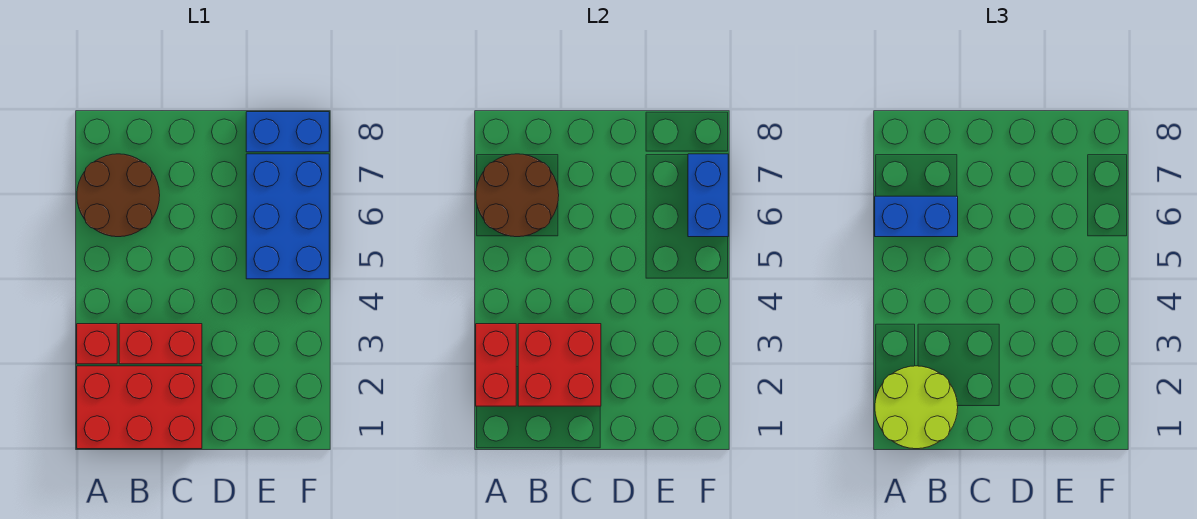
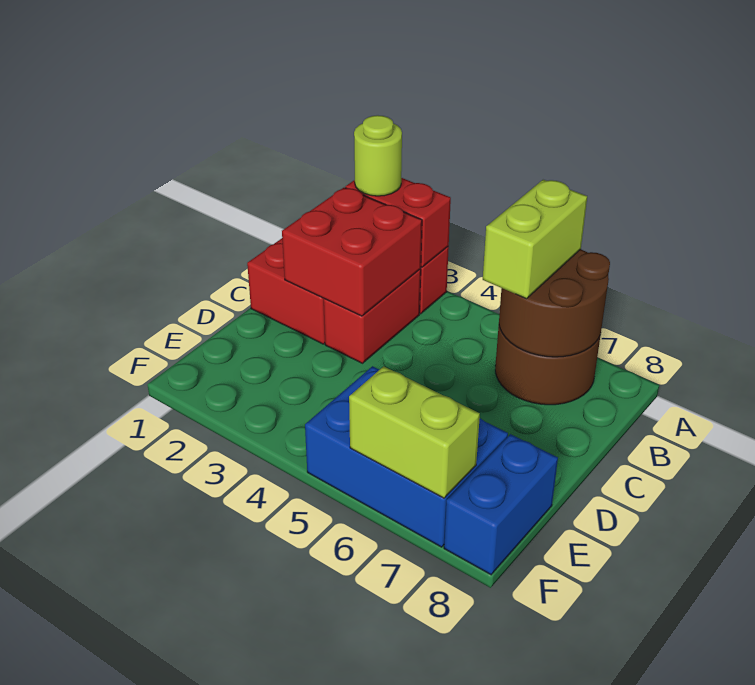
lime round brick A1:B2 level 3 -> lime round brick A2 level 3
blue brick A6:B6 level 3 -> lime brick A6:B6 level 3
blue brick F6:F7 level 2 -> lime brick F6:F7 level 2

